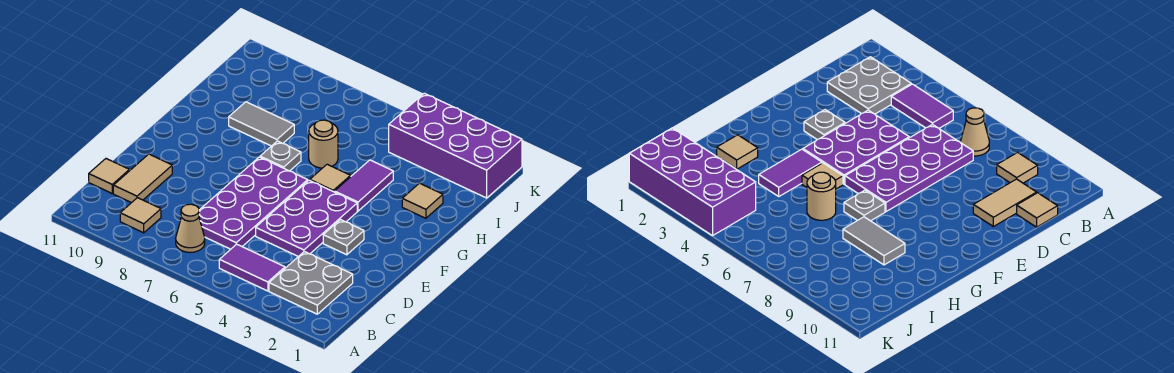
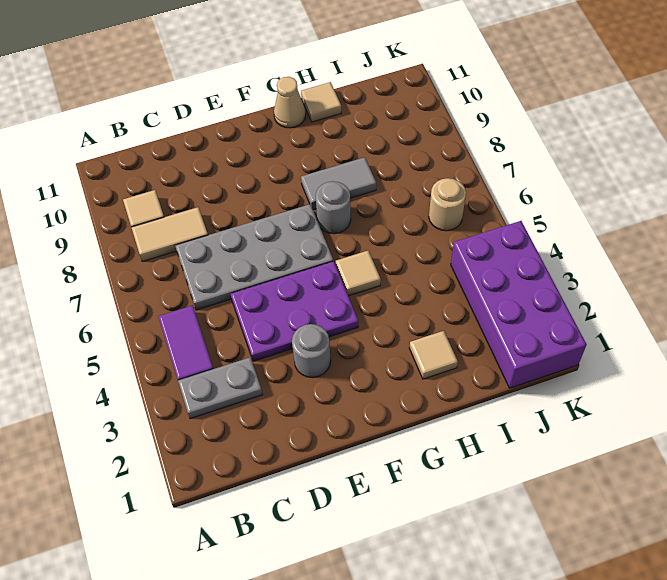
grey plate B2:C3 level 1 -> grey plate B3:C3 level 1
tan cone B7 level 1 -> tan cone G11 level 1
purple plate C6:F7 level 1 -> grey plate C6:F7 level 1
tan tile C10:D10 level 1 -> tan tile B8:C8 level 1
tan tile C11 level 1 -> tan tile H11 level 1
grey plate E3 level 1 -> grey round brick E3 level 1
purple tile G4:H4 level 1 -> none
grey plate G7 level 1 -> grey round brick G7 level 1
tan round brick H6 level 1 -> tan round brick J6 level 1
grey tile H8:H9 level 1 -> grey tile G8:H8 level 1

